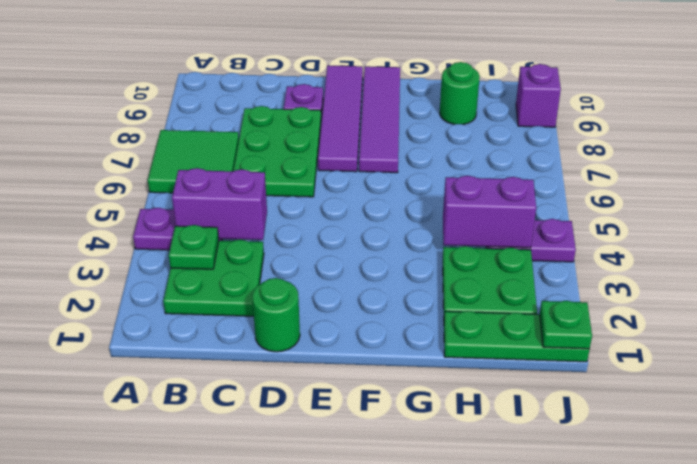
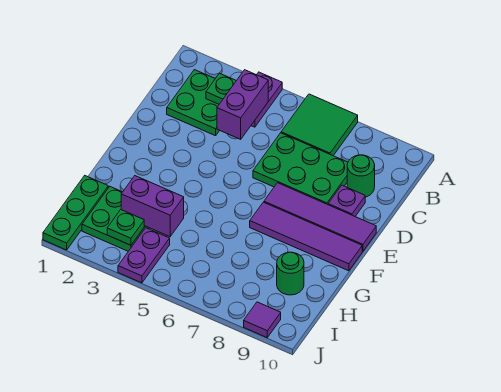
green round brick D1 level 1 -> green round brick C9 level 1
purple brick H4:I4 level 2 -> purple brick H3:H4 level 2
green plate J1 level 2 -> green plate I3 level 2
purple brick J9 level 1 -> purple tile J9 level 1

